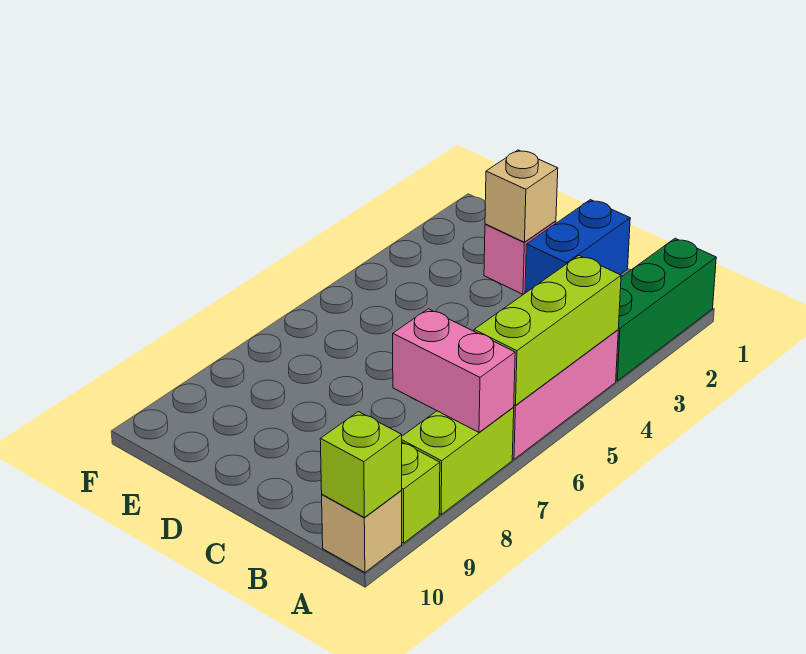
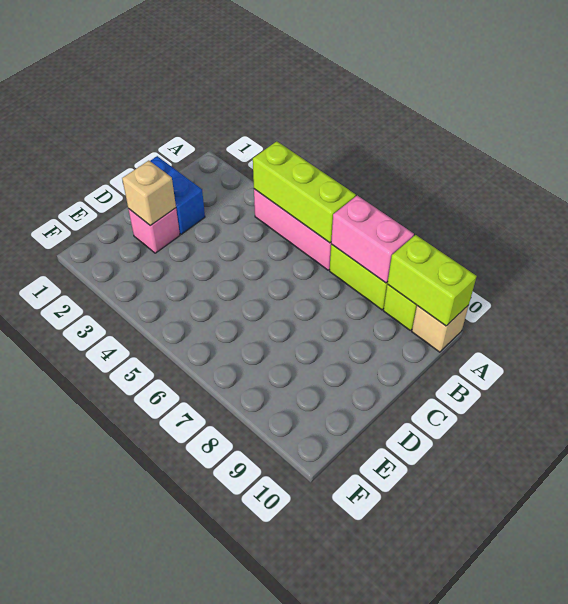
green brick A1:A3 level 1 -> none
pink brick A7:B7 level 2 -> pink brick A7:A8 level 2
lime brick A10 level 2 -> lime brick A9:A10 level 2

